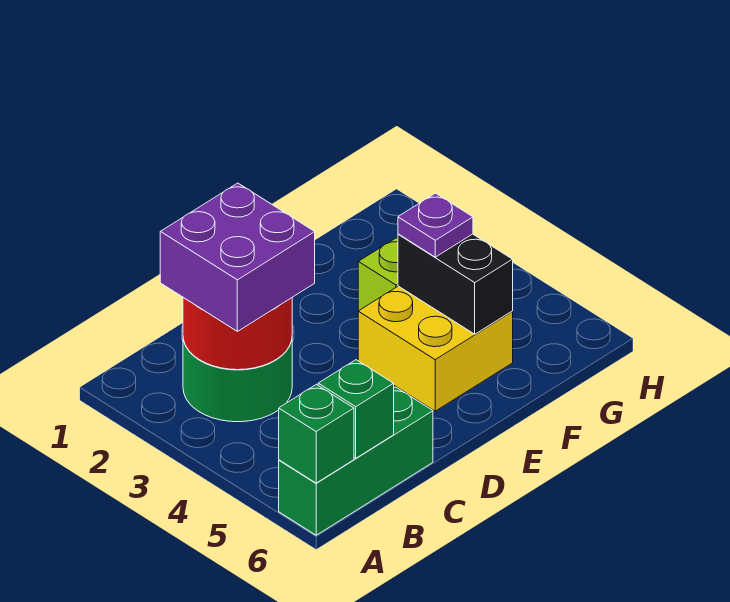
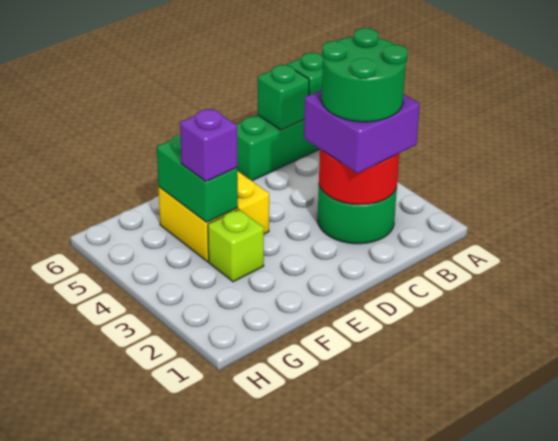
none -> green round brick B2:C3 level 4
black brick F4:F5 level 2 -> green brick F4:F5 level 2
purple plate F4 level 3 -> purple brick F4 level 3

